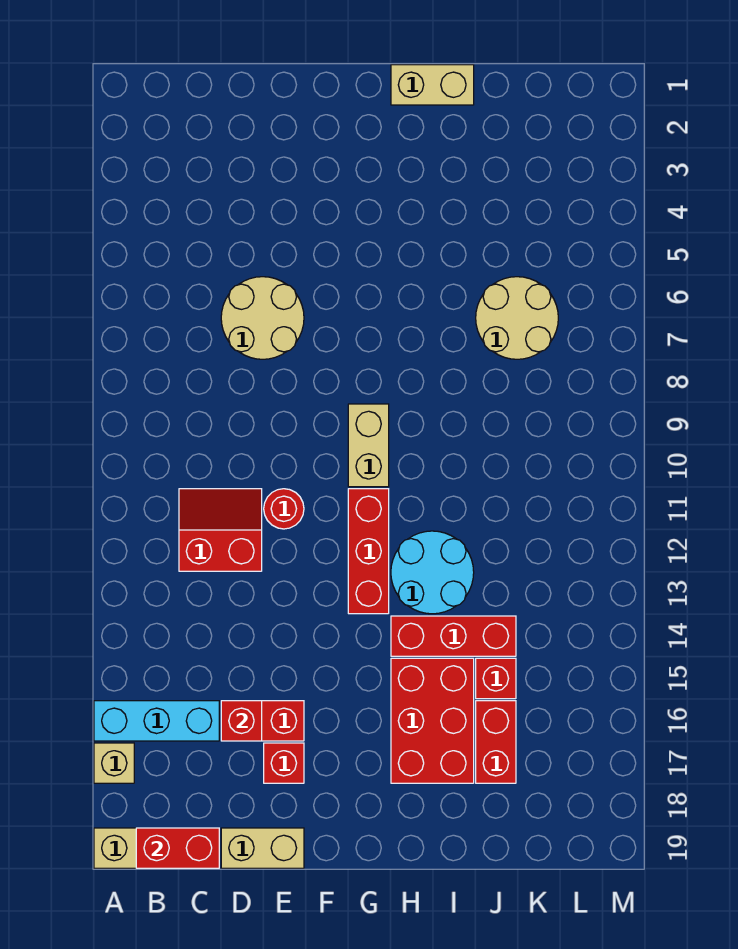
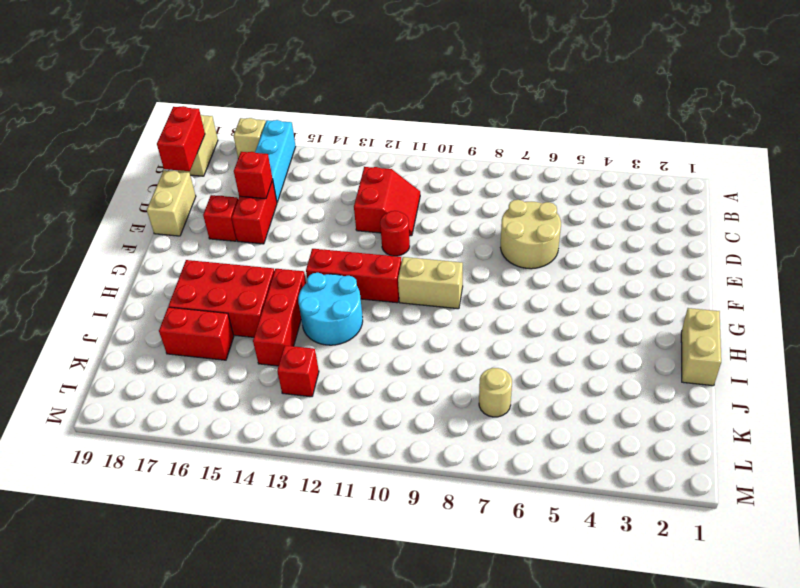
tan round brick J6:K7 level 1 -> tan round brick K7 level 1
red brick J15 level 1 -> red brick K13 level 1

